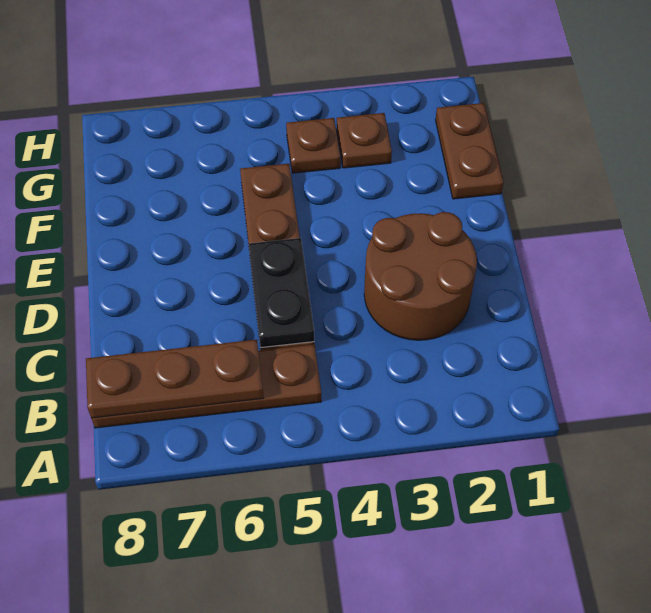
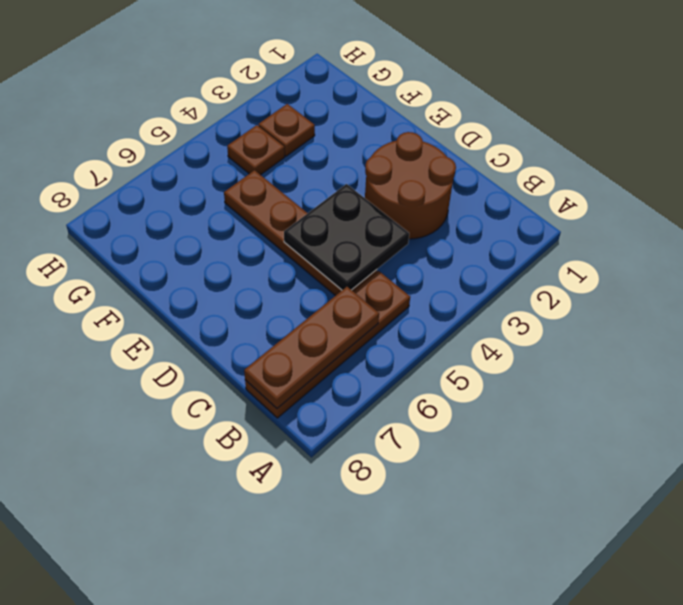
black plate C5:D5 level 2 -> black plate C4:D5 level 2
brown plate F1:G1 level 1 -> none

